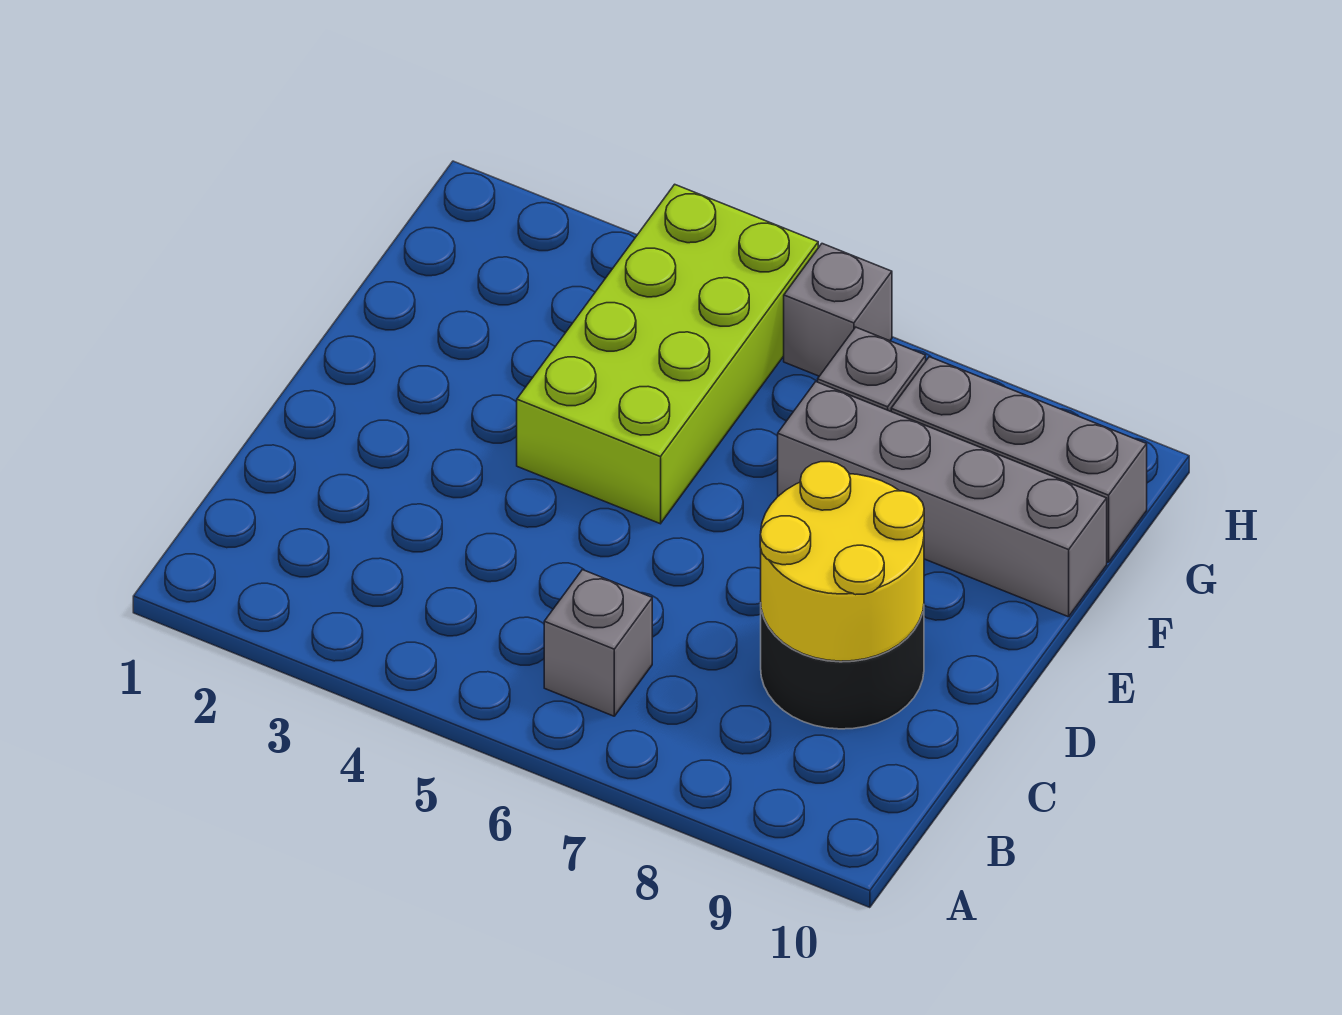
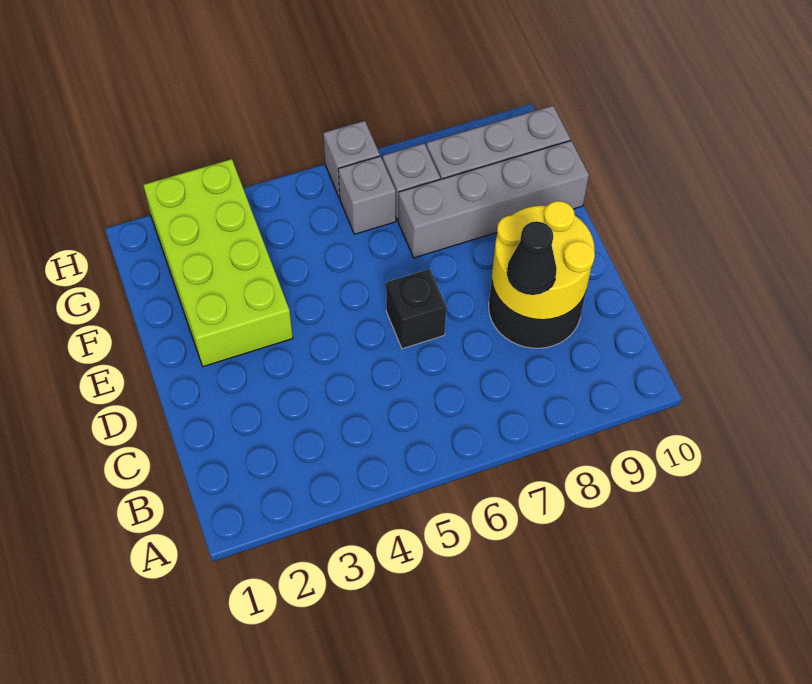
grey brick B6 level 1 -> grey brick G6 level 1
none -> black cone C8 level 3
none -> black brick D6 level 1
lime brick E4:H5 level 1 -> lime brick E2:H3 level 1

